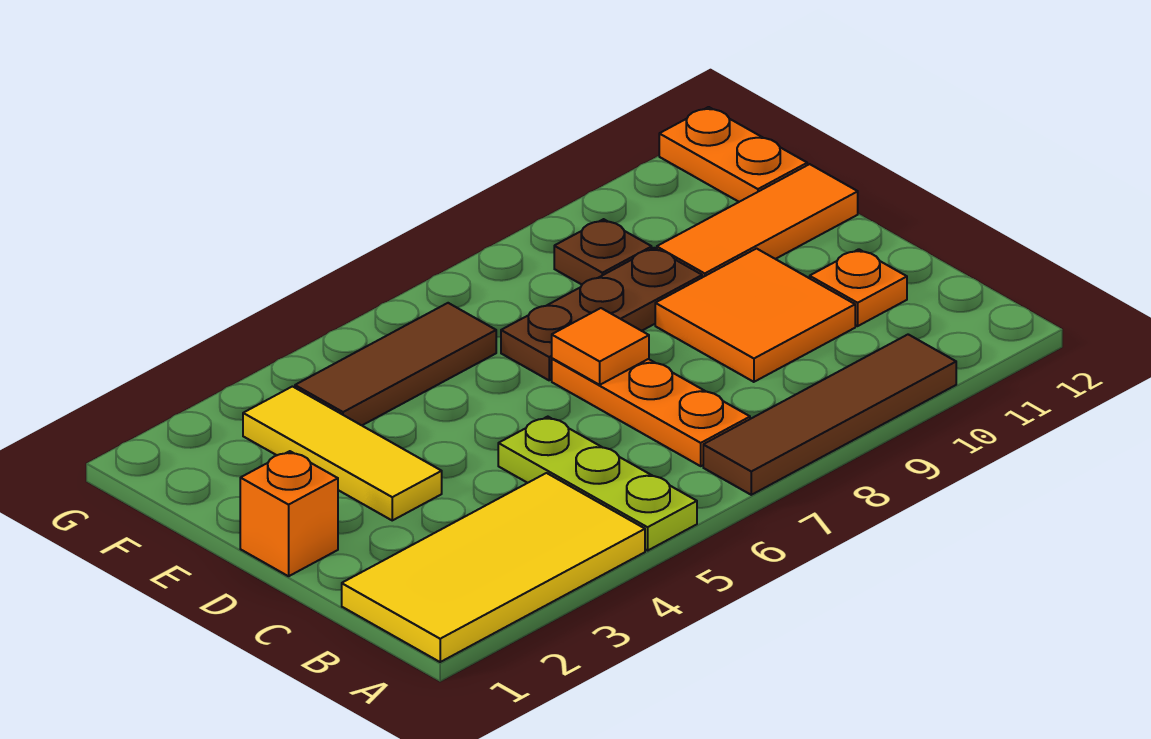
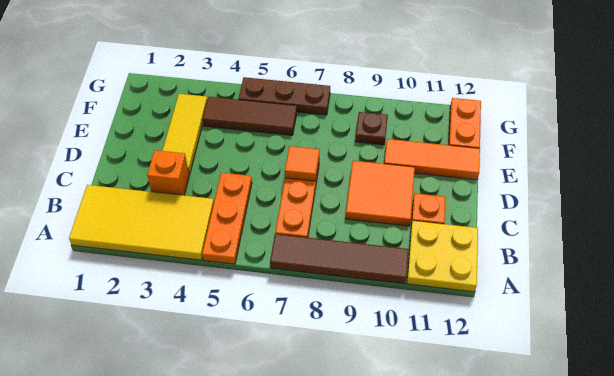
lime plate A5:C5 level 1 -> orange plate A5:C5 level 1
none -> yellow plate A11:B12 level 1
orange brick D1 level 1 -> orange brick C3 level 1
brown plate E7:E9 level 1 -> brown plate G5:G7 level 1

